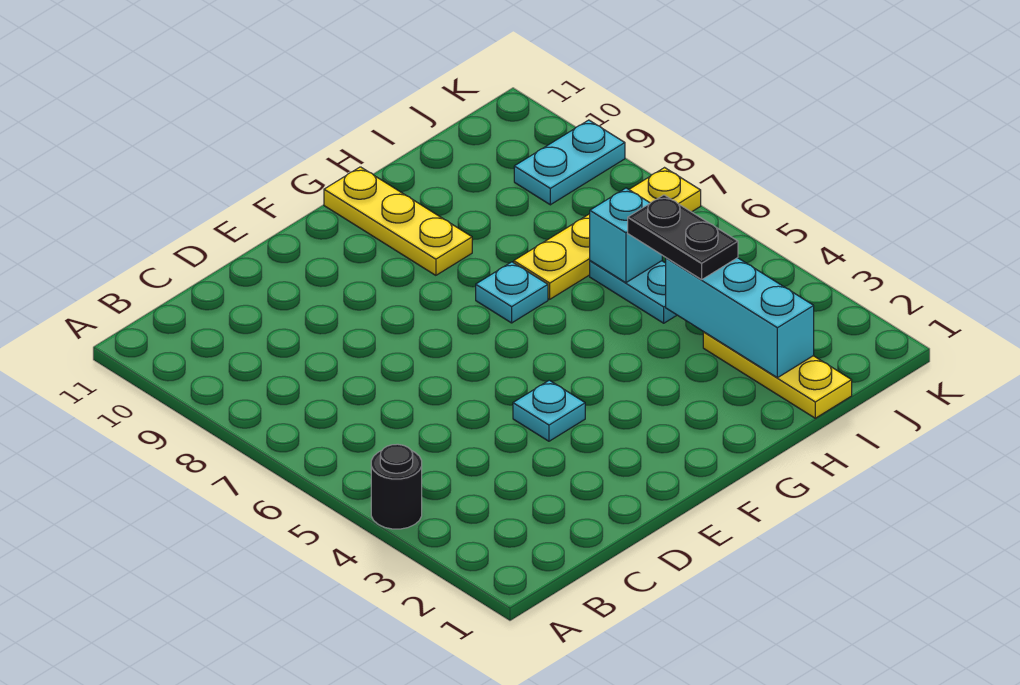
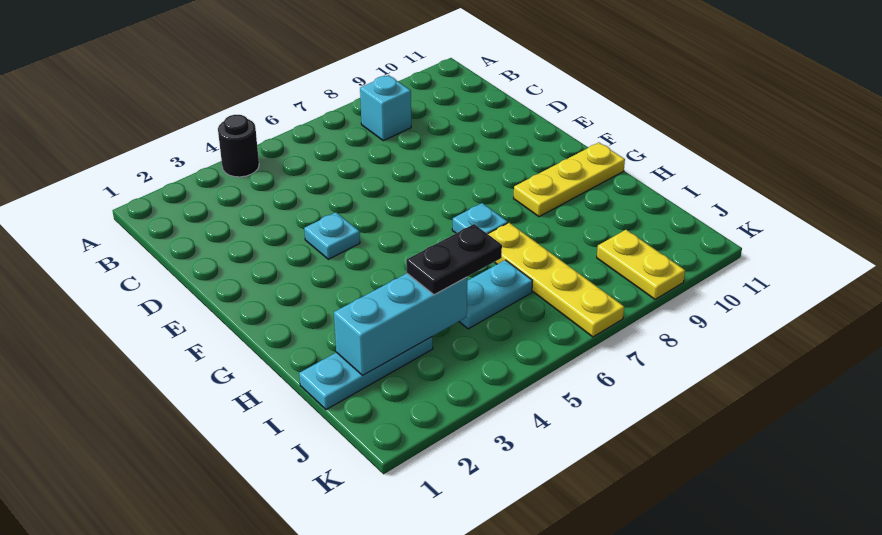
yellow plate I1:I3 level 1 -> cyan plate I1:I3 level 1
cyan brick I6 level 2 -> cyan brick B8 level 1
cyan plate J9:K9 level 1 -> yellow plate J9:K9 level 1

